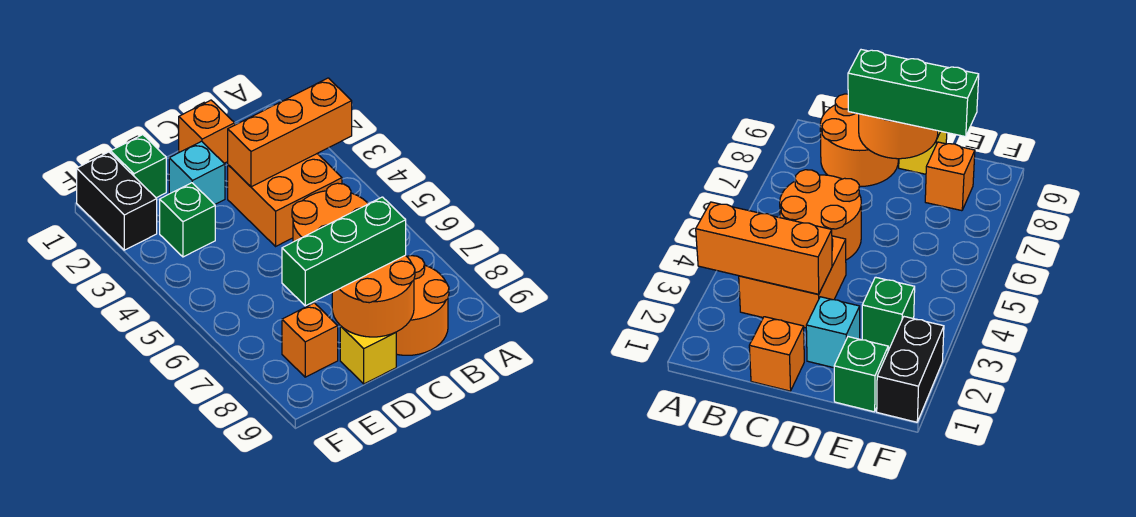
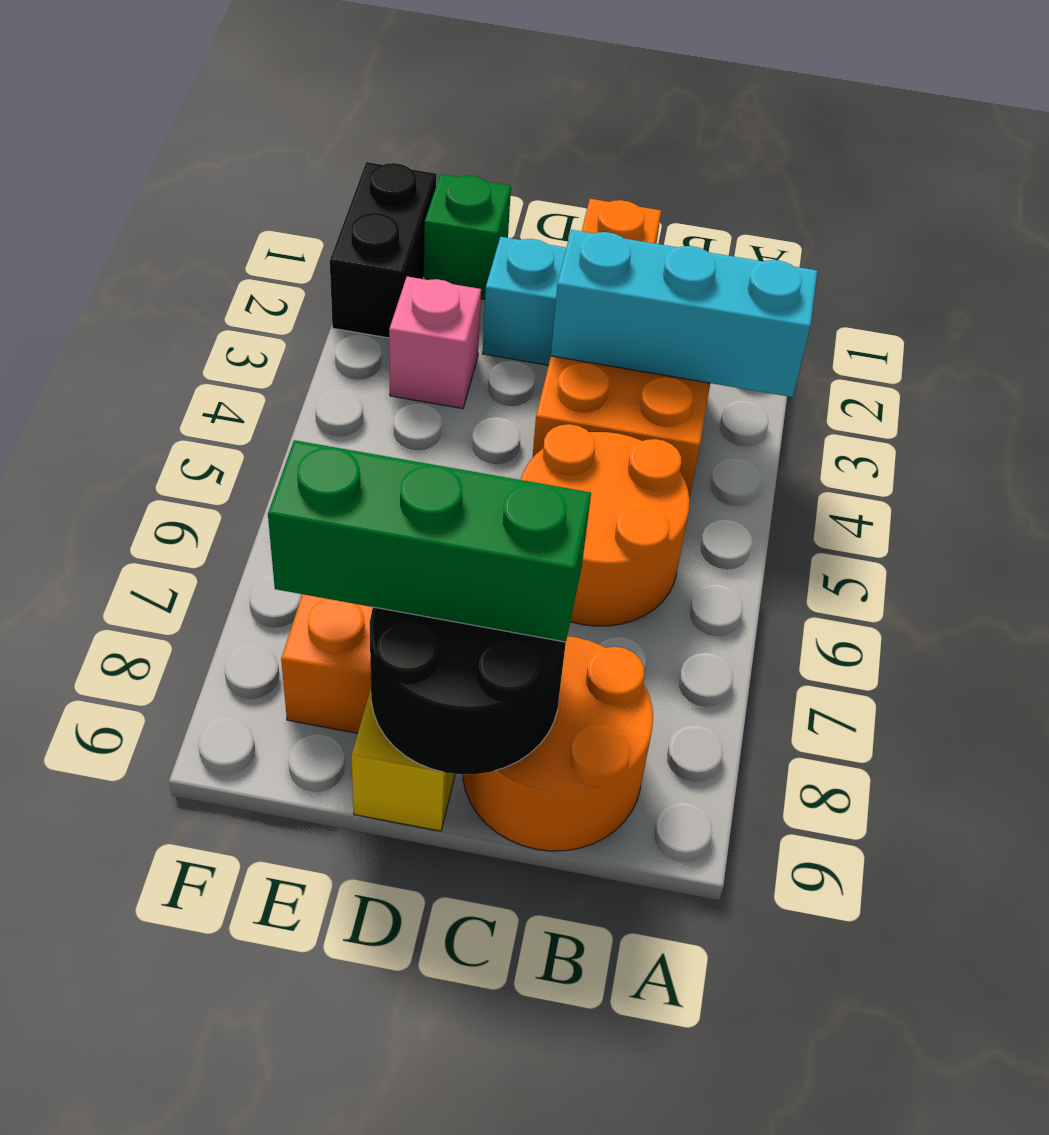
orange brick A3:C3 level 2 -> cyan brick A3:C3 level 2
orange round brick C8:D9 level 2 -> black round brick C8:D9 level 2
green brick E3 level 1 -> pink brick E3 level 1

